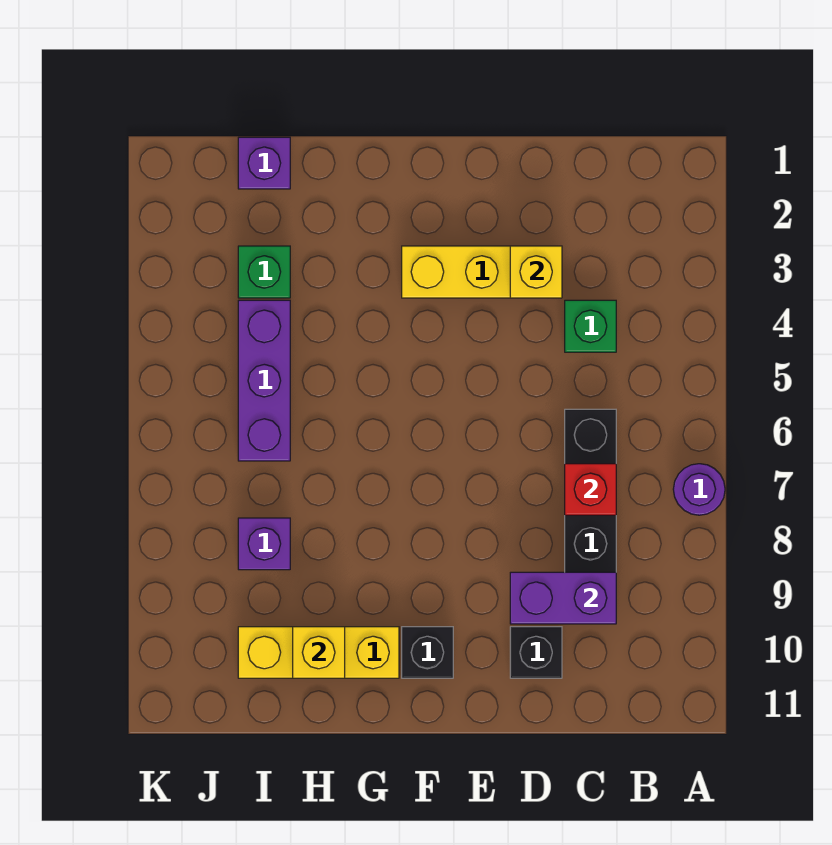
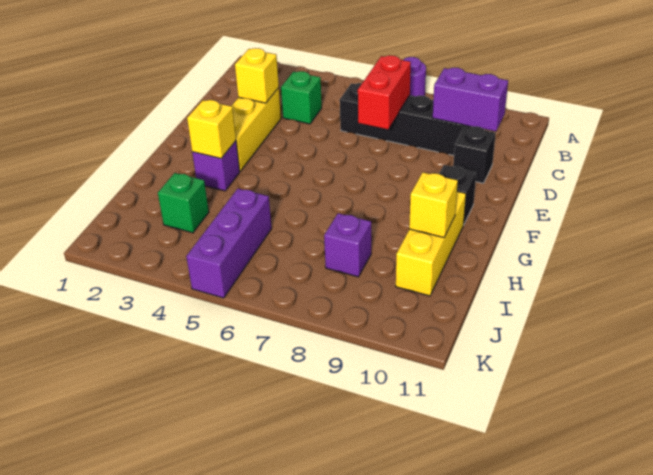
red brick C7 level 2 -> red brick C7:D7 level 2
purple brick C9:D9 level 2 -> purple brick C9:C10 level 2
none -> yellow brick G3 level 2
purple brick I1 level 1 -> purple brick G3 level 1
purple brick I4:I6 level 1 -> purple brick I5:K5 level 1

